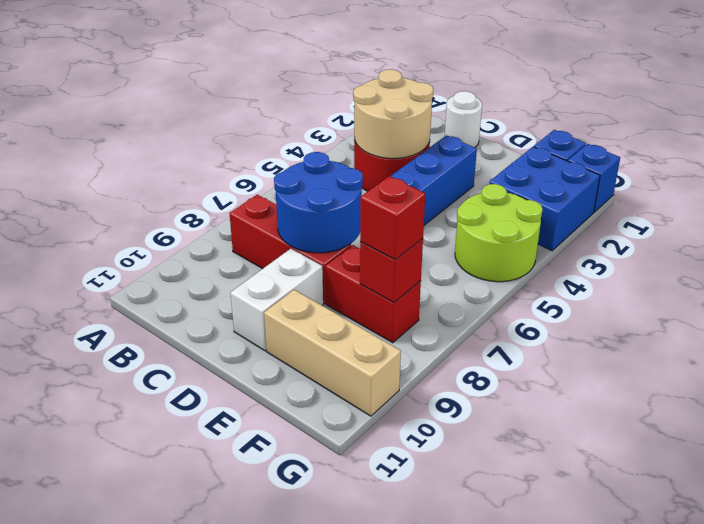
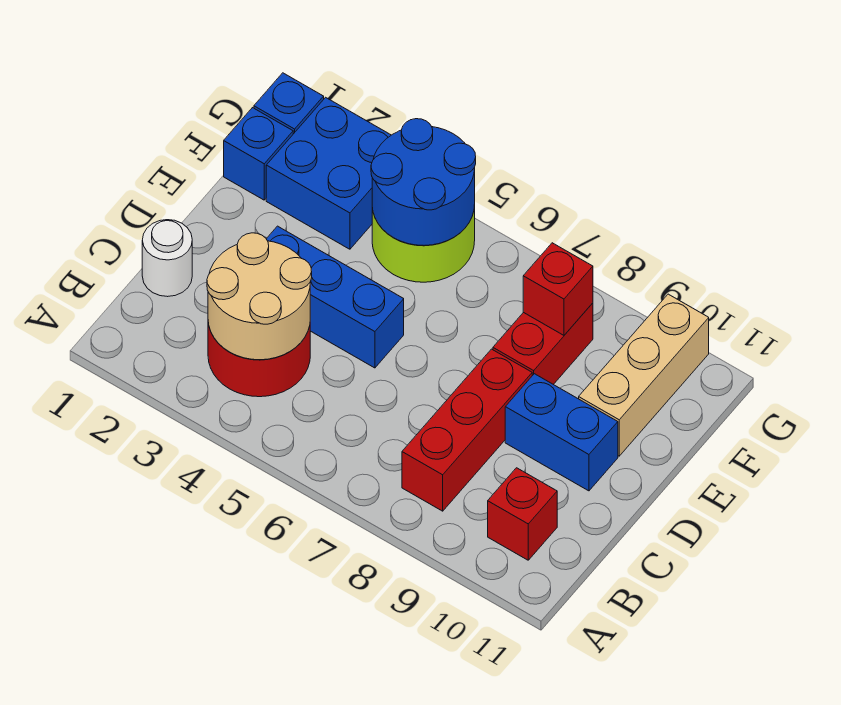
blue round brick C7:D8 level 2 -> blue round brick F4:G5 level 2
white brick D9:D10 level 1 -> blue brick D9:D10 level 1
red brick F8 level 3 -> red brick B10 level 1

